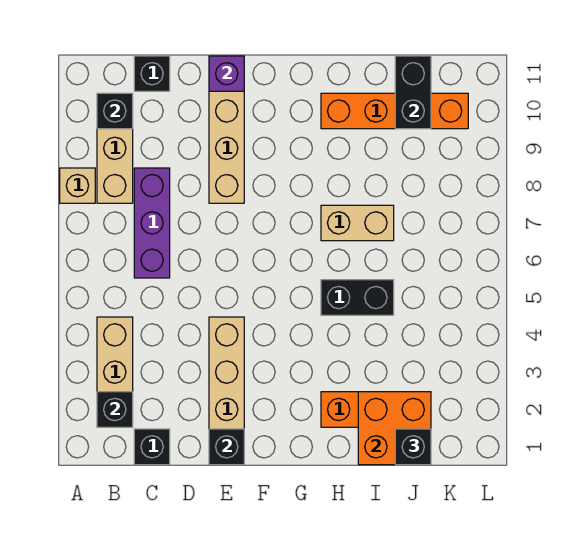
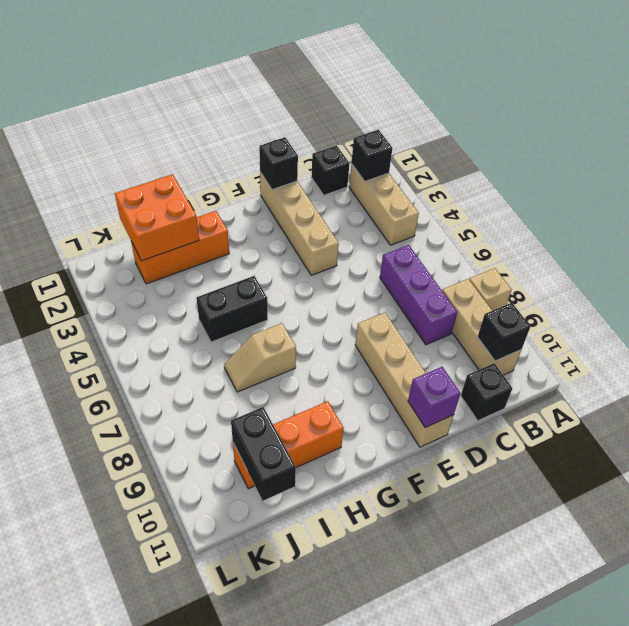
tan brick H7:I7 level 1 -> tan slope H7:I7 level 1 top H
orange brick H10:K10 level 1 -> orange brick H10:J10 level 1
black brick J1 level 3 -> none

